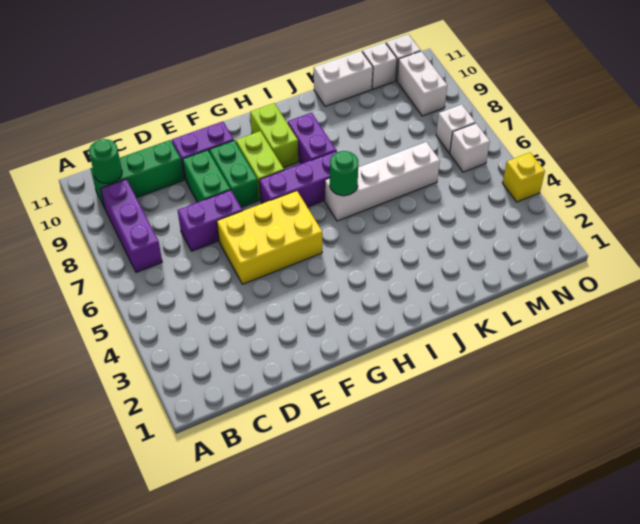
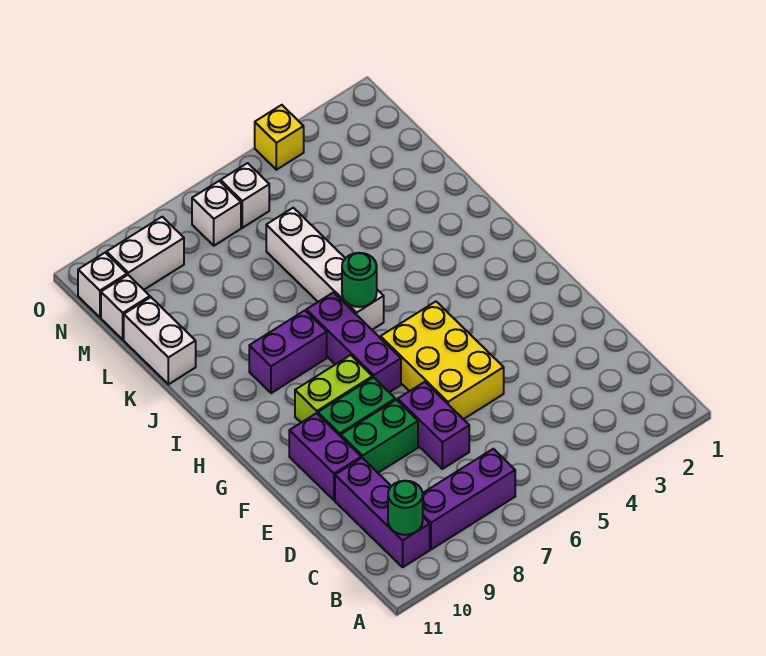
green brick B10:D10 level 1 -> purple brick B10:D10 level 1
lime brick H9:H10 level 1 -> none

